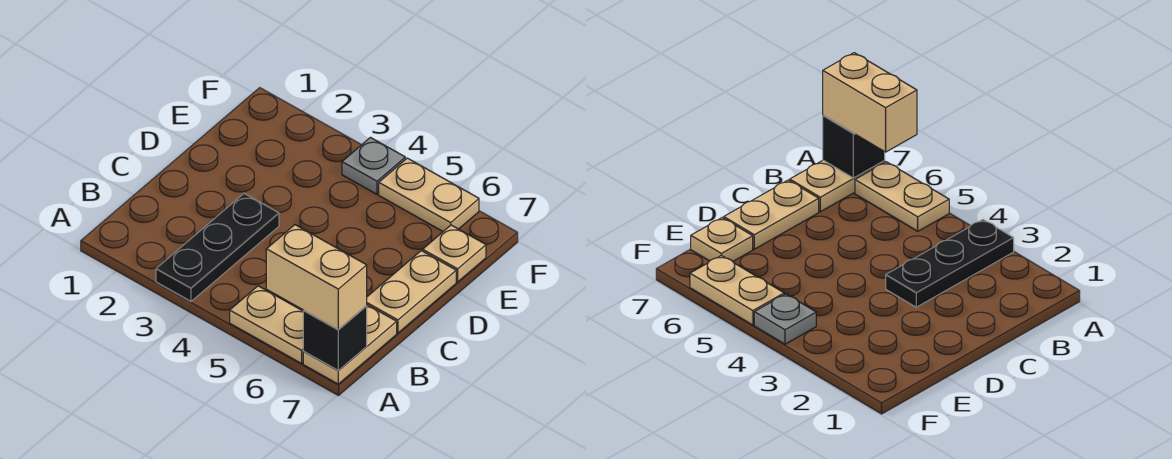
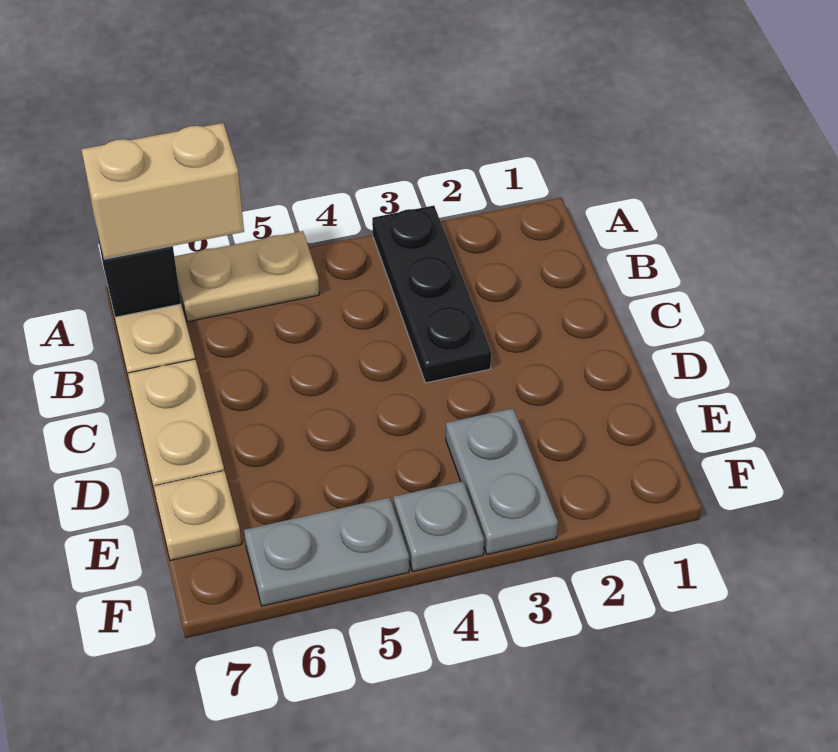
none -> grey plate E3:F3 level 1
tan plate F5:F6 level 1 -> grey plate F5:F6 level 1

